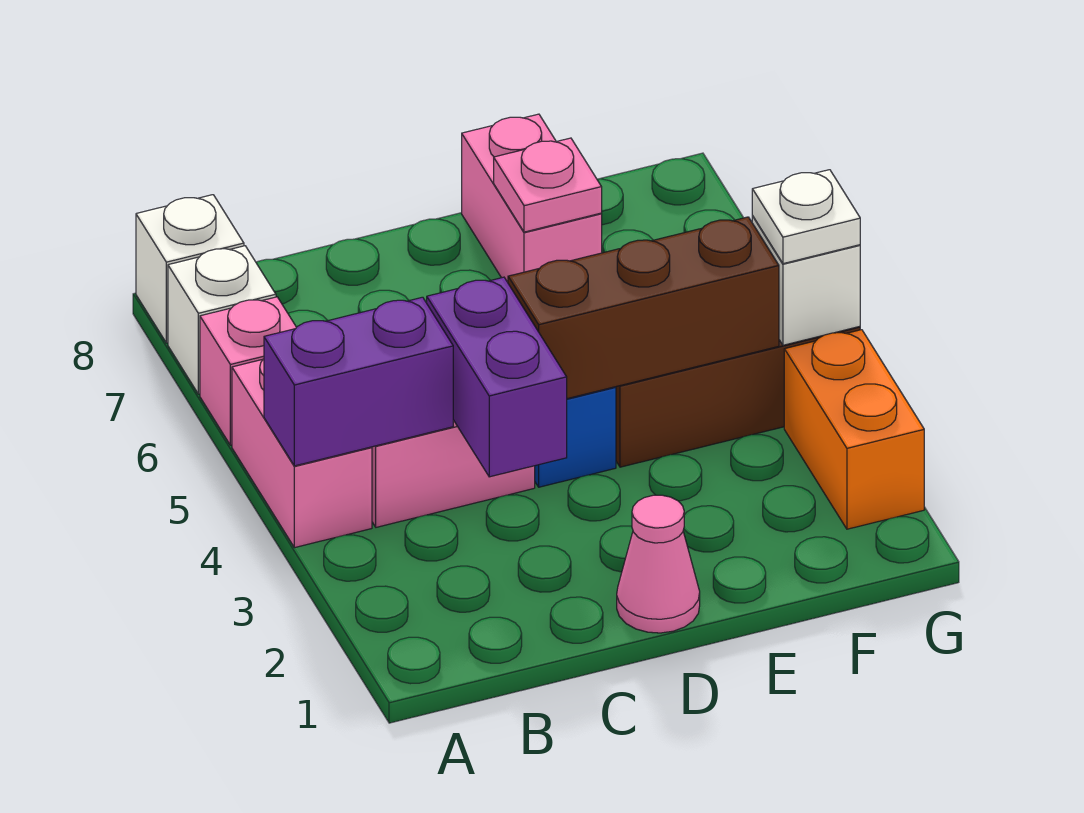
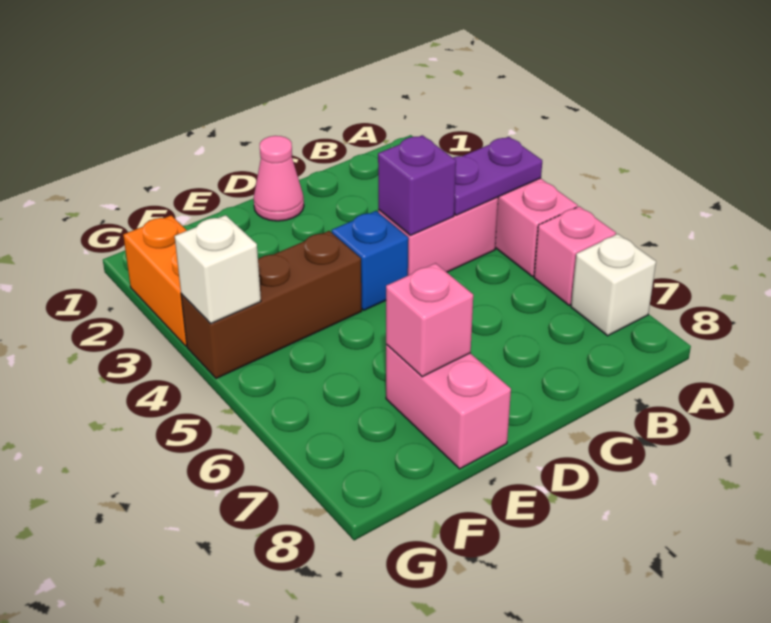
purple brick A4:B4 level 2 -> purple plate A4:B4 level 2
white brick A8 level 1 -> none
purple brick C3:C4 level 2 -> purple brick C4 level 2
brown brick D4:F4 level 2 -> none
pink plate E7 level 2 -> pink brick E7 level 2
white plate G4 level 3 -> none

